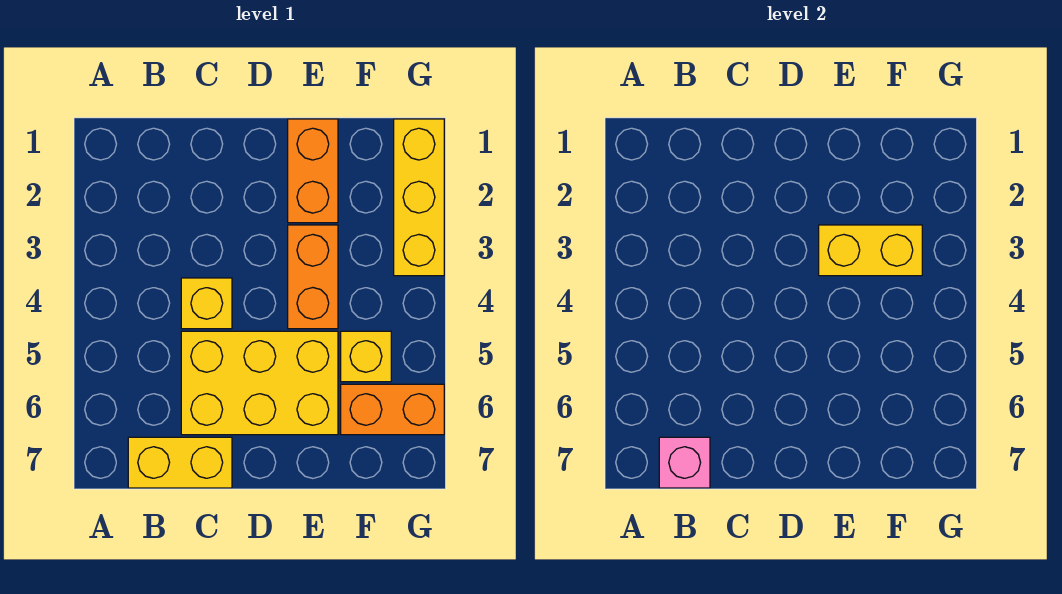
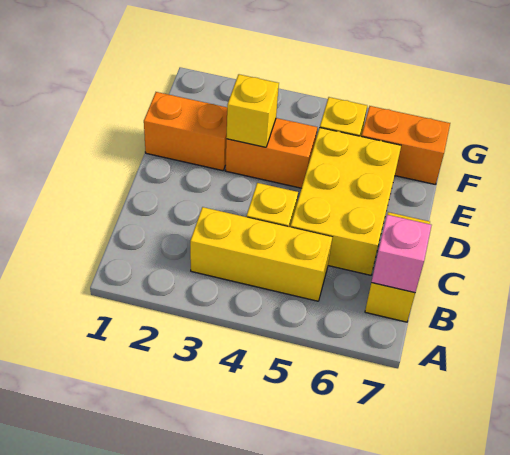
yellow brick E3:F3 level 2 -> yellow brick E3 level 2
orange brick F6:G6 level 1 -> orange brick F6:F7 level 1
yellow brick G1:G3 level 1 -> yellow brick B3:B5 level 1

